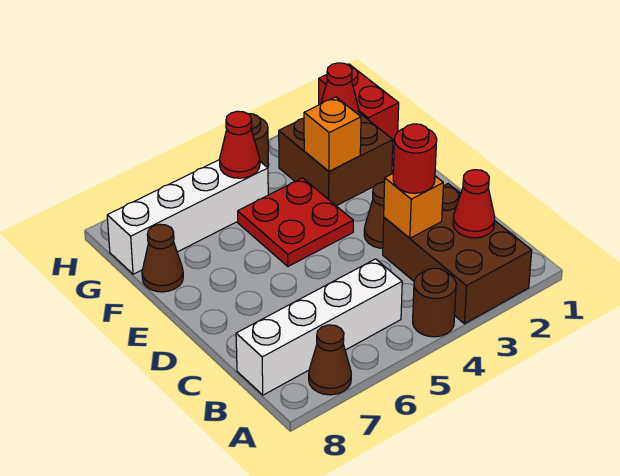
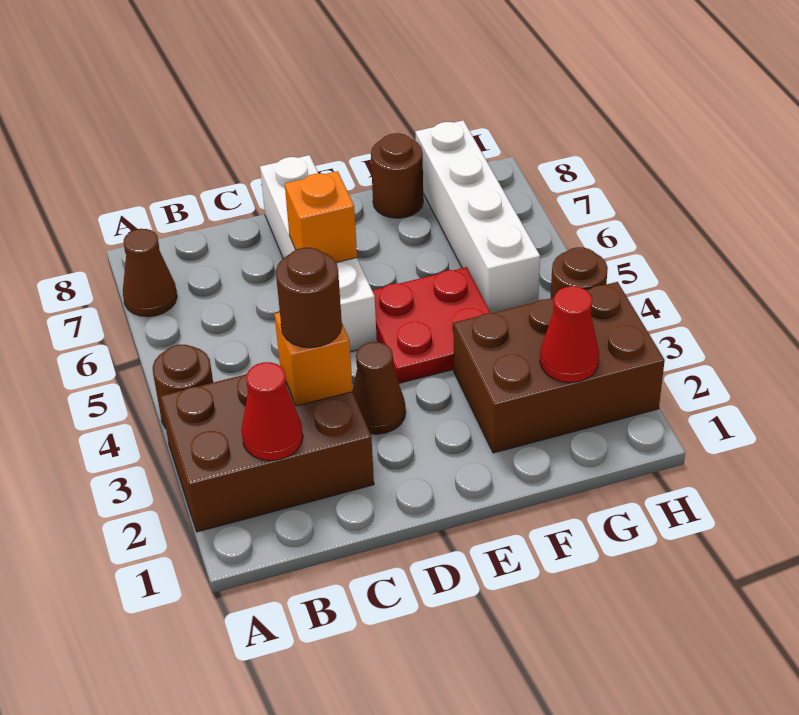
white brick B5:B8 level 1 -> white brick D5:D8 level 1
red round brick C3 level 3 -> brown round brick C3 level 3
brown brick F2:G3 level 1 -> brown brick F2:H3 level 1
orange brick F3 level 2 -> orange brick D6 level 2
brown cone F8 level 1 -> brown round brick F8 level 1
red brick G1:H1 level 1 -> none
red cone G5 level 2 -> none

